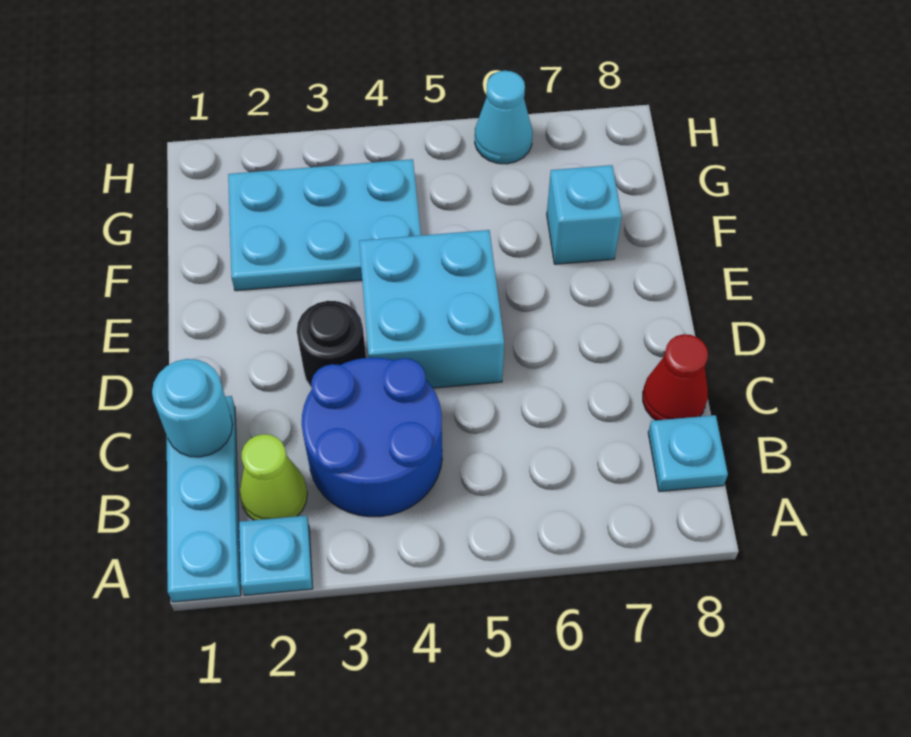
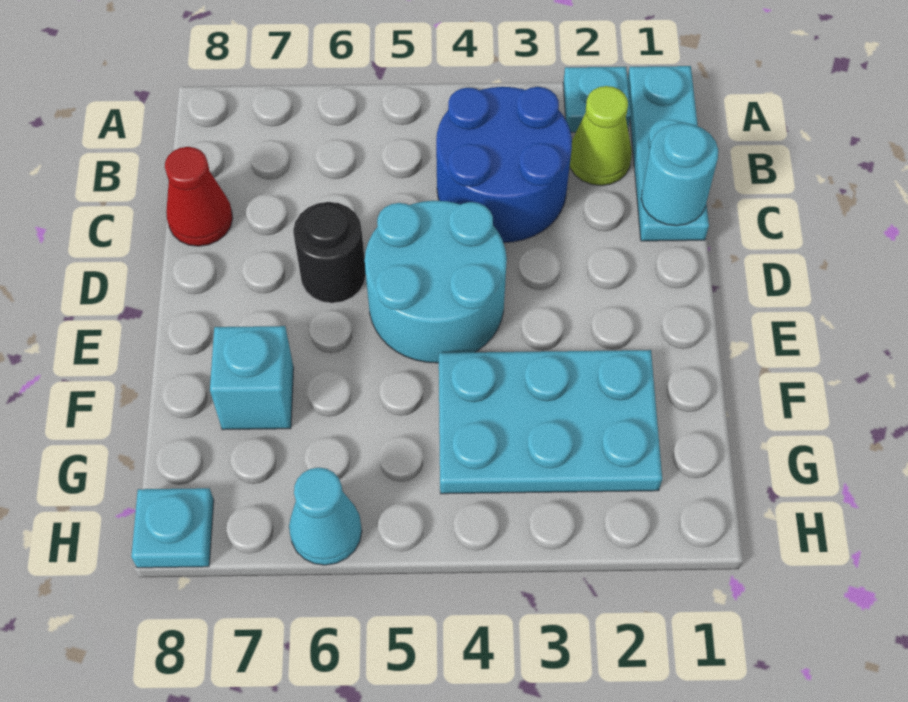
cyan plate B8 level 1 -> cyan plate H8 level 1
black round brick D3 level 1 -> black round brick D6 level 1
cyan brick D4:E5 level 1 -> cyan round brick D4:E5 level 1

